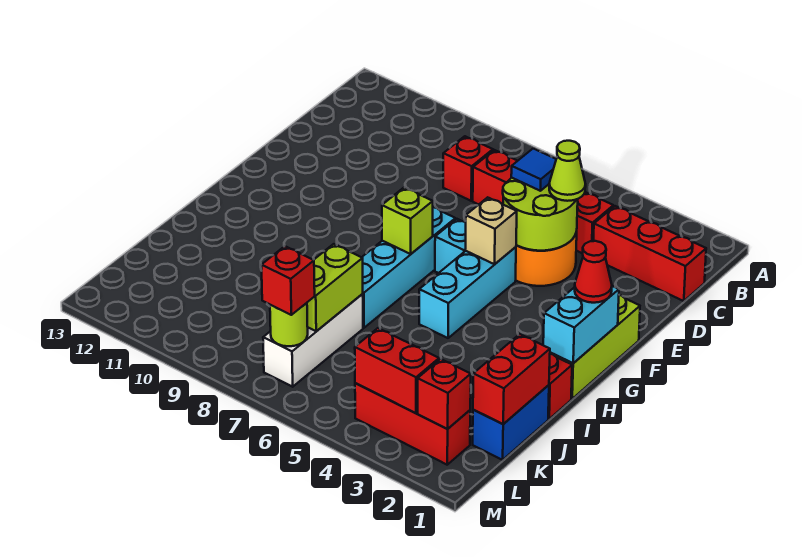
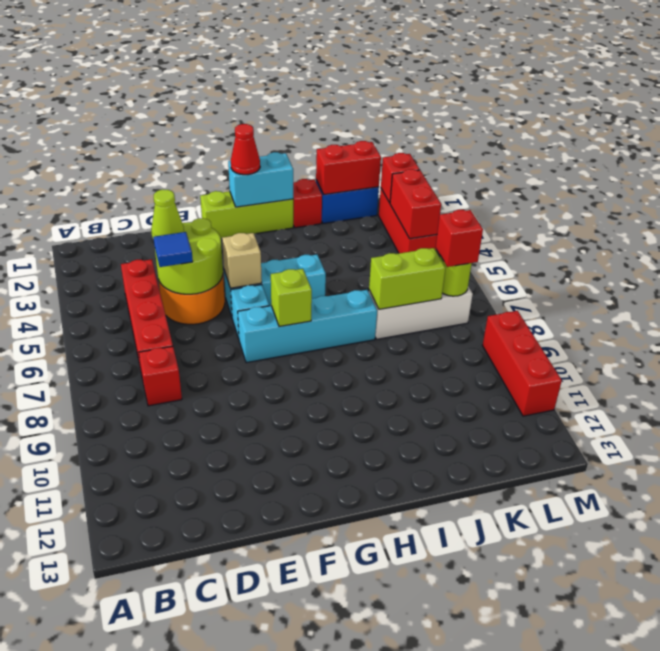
red brick C1:C3 level 1 -> red brick M9:M11 level 1

